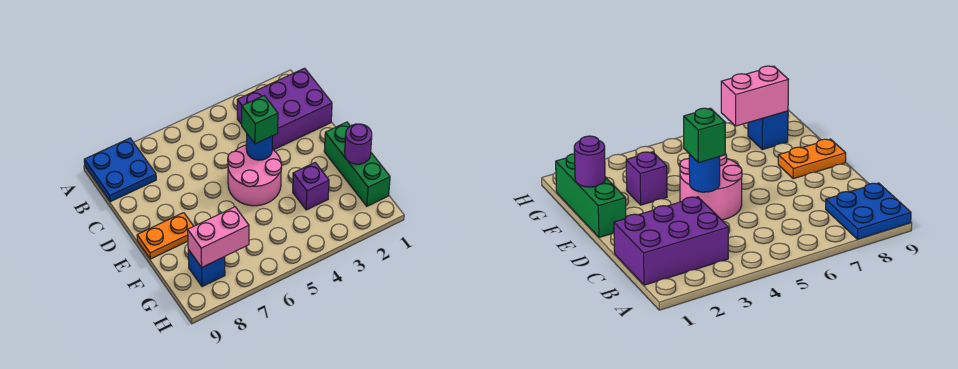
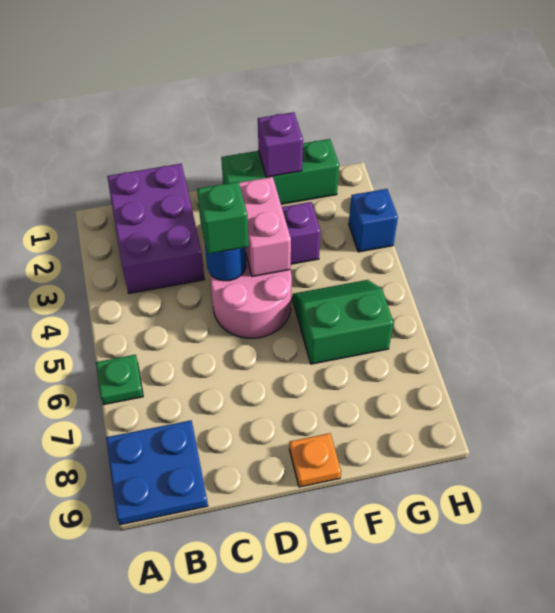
none -> green plate A6 level 1
orange plate E8:E9 level 1 -> orange plate E9 level 1
purple round brick F1 level 2 -> purple brick F1 level 2
none -> green slope F5:G6 level 1 top 6
pink brick G7:G8 level 2 -> pink brick E3:E4 level 2
blue brick G8 level 1 -> blue brick H3 level 1

